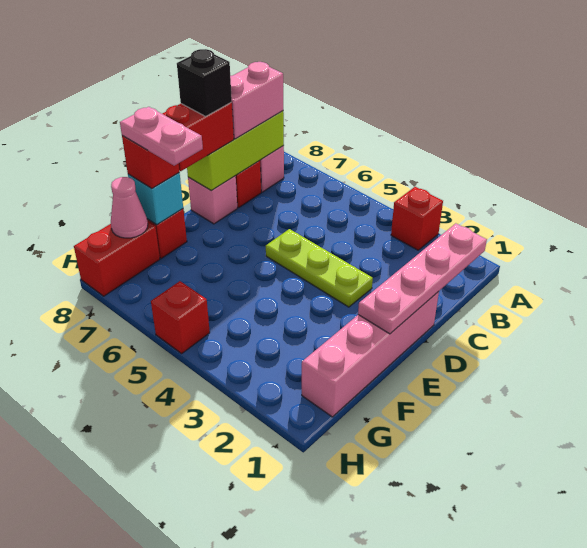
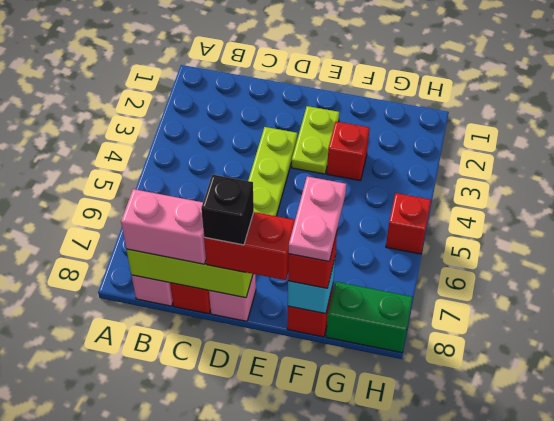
red brick A3 level 1 -> red brick F3 level 1
pink plate B1:E1 level 2 -> none
pink brick D1:G1 level 1 -> none
none -> lime plate E2:E3 level 1
red brick G8:H8 level 1 -> green brick G8:H8 level 1
pink cone G8 level 2 -> none

